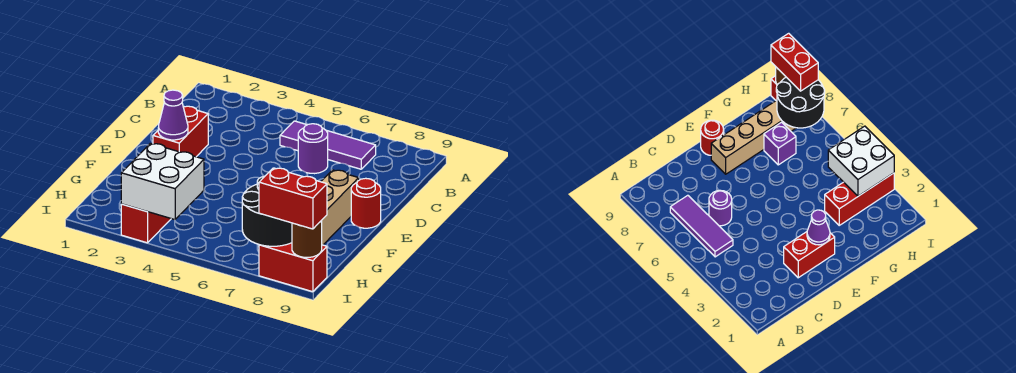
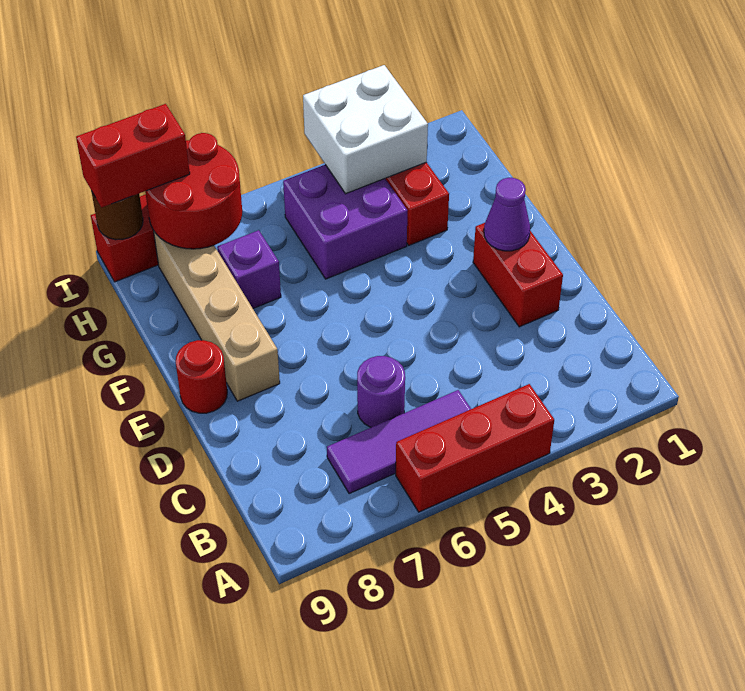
none -> red brick A4:A6 level 1
none -> purple brick G4:H5 level 1
black round brick H7:I8 level 2 -> red round brick H7:I8 level 2

